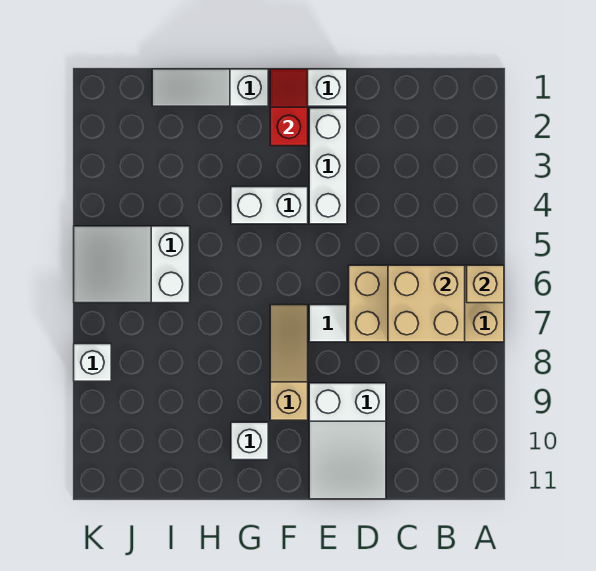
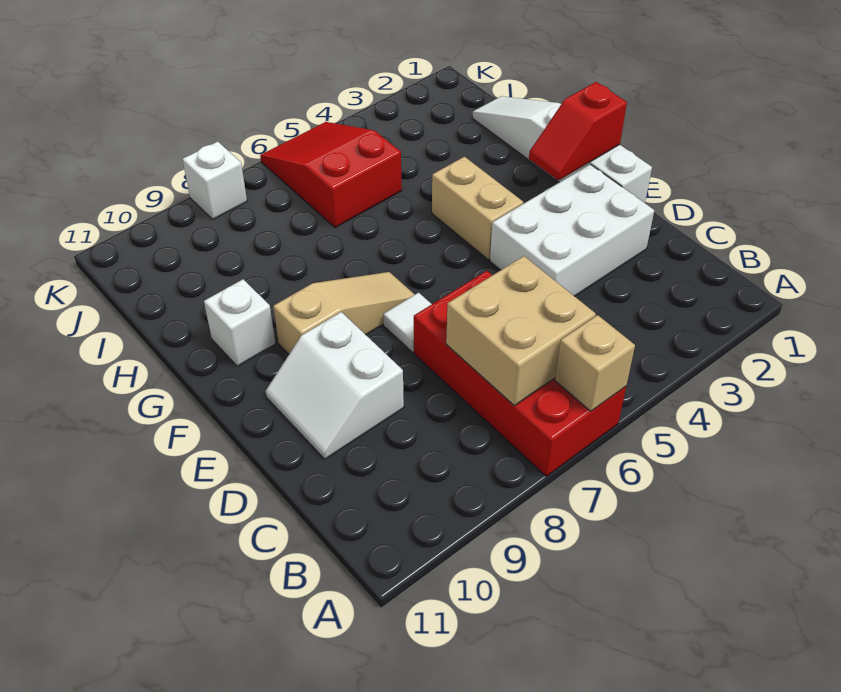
tan brick A6:D7 level 1 -> red brick A6:D7 level 1
white slope D9:E11 level 1 top 9 -> white slope D9:E10 level 1 top 9
white brick E2:E4 level 1 -> white brick D2:E4 level 1
red slope F1:F2 level 2 top 2 -> red slope F1:F2 level 2 top 1
white brick F4:G4 level 1 -> tan brick F4:G4 level 1
white slope I5:K6 level 1 top I -> red slope I5:K6 level 1 top I

